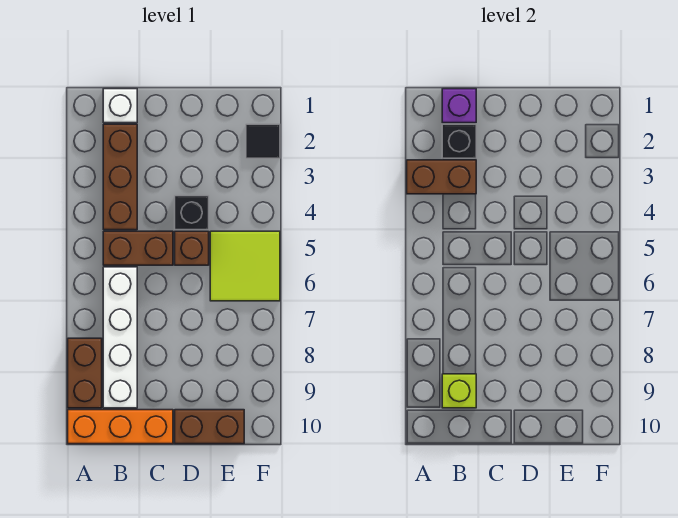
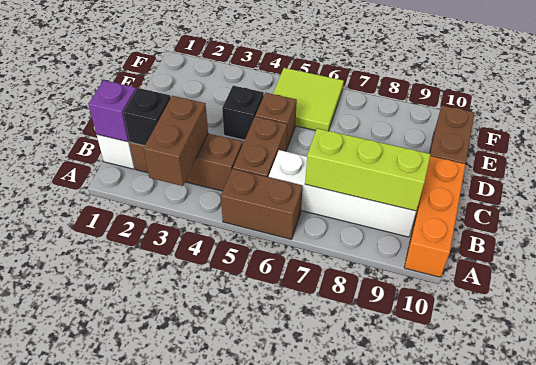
brown brick A8:A9 level 1 -> brown brick A5:A6 level 1
lime brick B9 level 2 -> lime brick B7:B9 level 2
black tile F2 level 1 -> none

